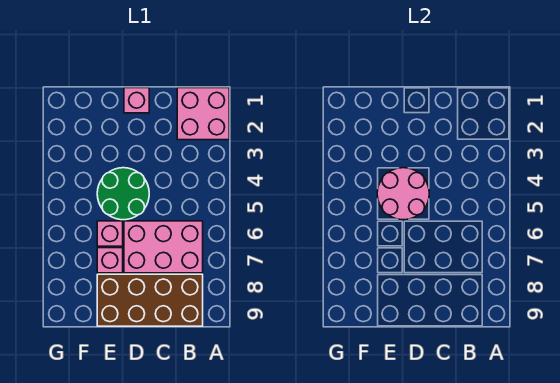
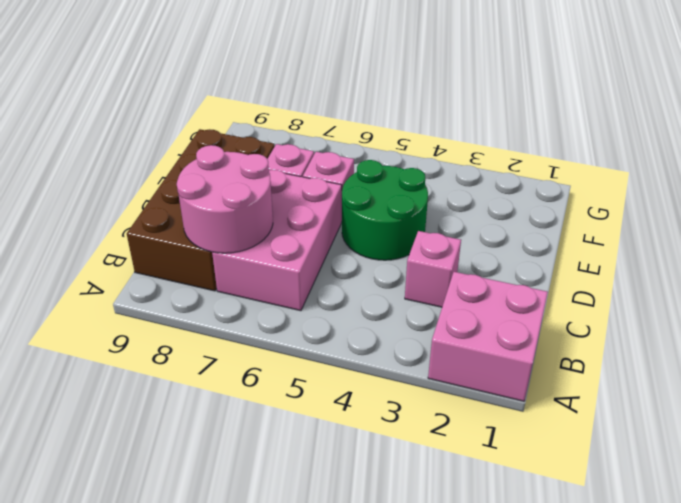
pink brick D1 level 1 -> pink brick C3 level 1
pink round brick D4:E5 level 2 -> pink round brick B7:C8 level 2

